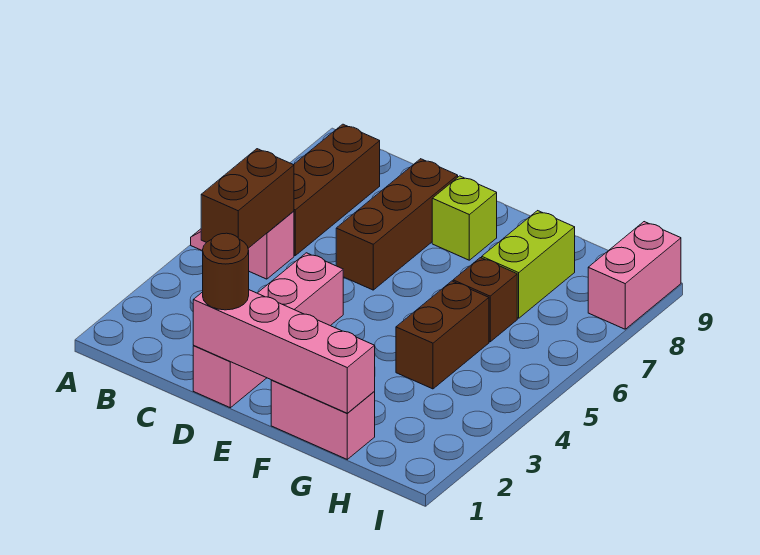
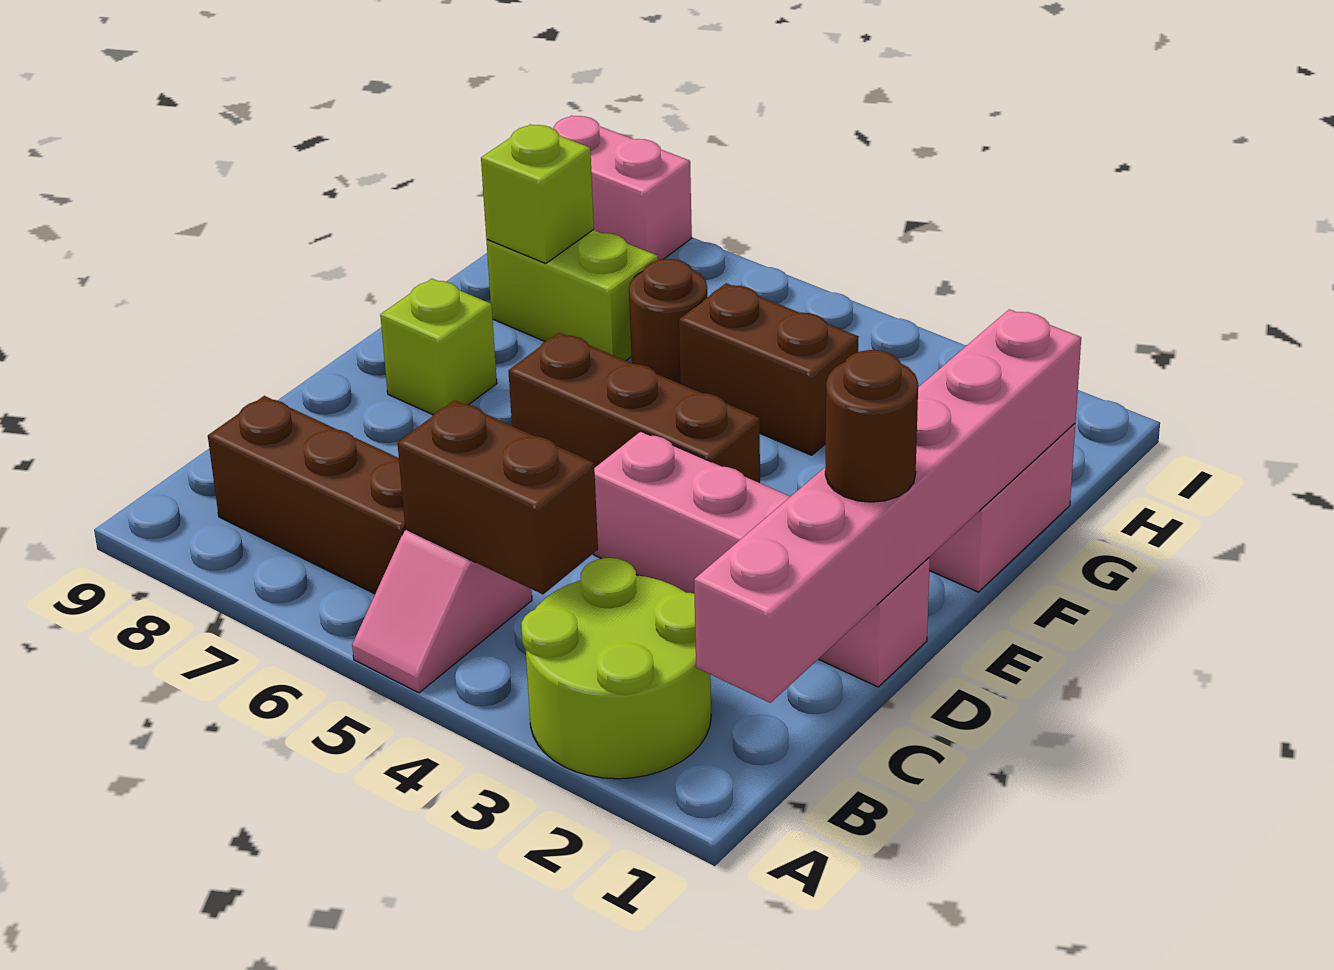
none -> lime round brick A2:B3 level 1
pink brick D1:G1 level 2 -> pink brick B1:G1 level 2
brown brick D6:D8 level 1 -> brown brick E4:E6 level 1
brown brick G6 level 1 -> brown round brick G6 level 1
none -> lime brick G8 level 2

